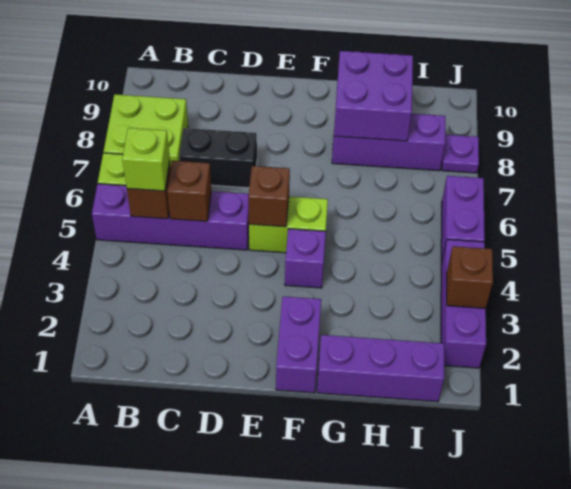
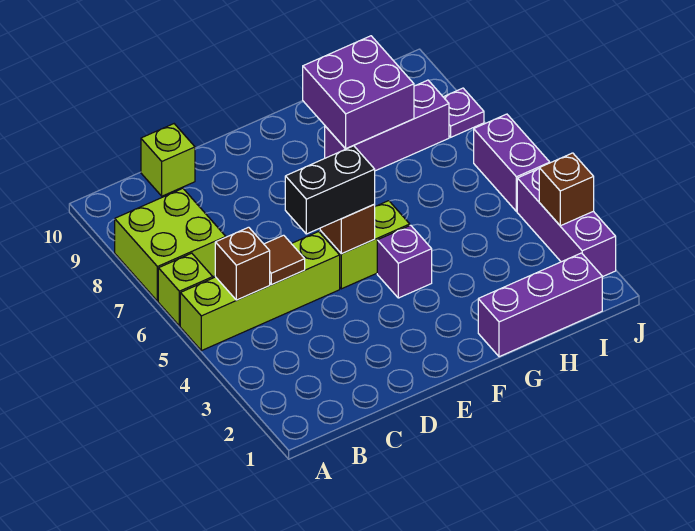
purple brick A5:D5 level 1 -> lime brick A5:D5 level 1
lime brick B5 level 3 -> lime brick C10 level 1
brown brick C5 level 2 -> brown tile C5 level 2
black brick C7:D7 level 1 -> black brick D5:E5 level 3
purple brick F1:F2 level 1 -> none

